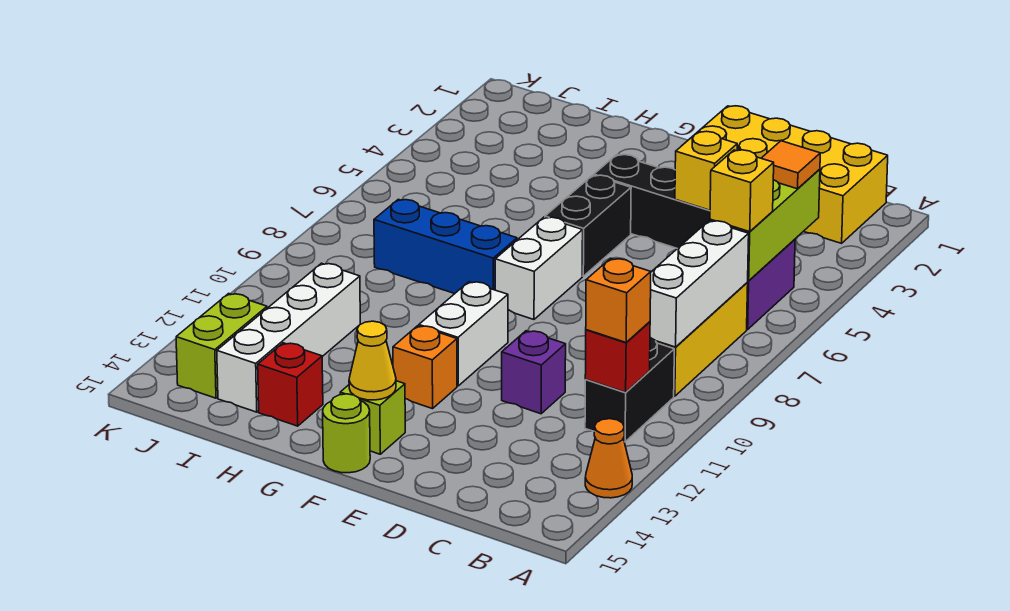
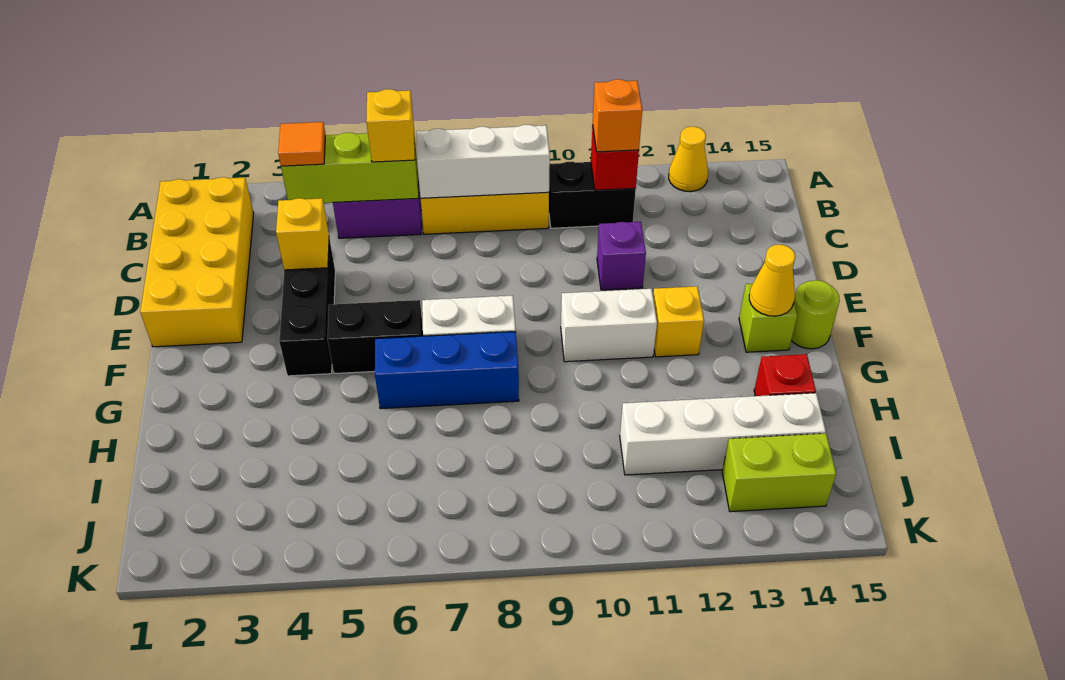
orange cone A13 level 1 -> yellow cone A13 level 1
orange brick F12 level 1 -> yellow brick F12 level 1
blue brick G8:I8 level 1 -> blue brick G6:G8 level 1

